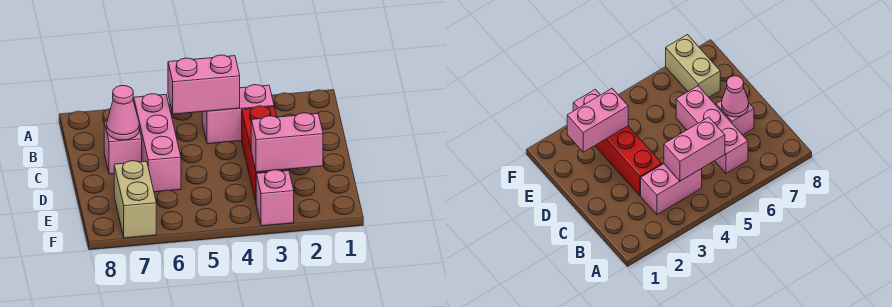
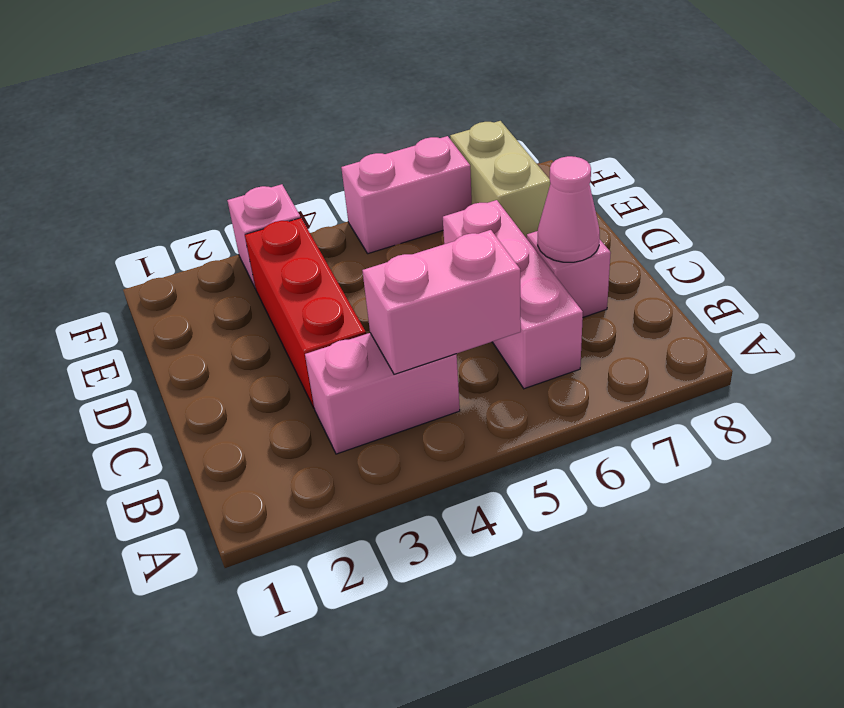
pink brick E2:E3 level 2 -> pink brick F5:F6 level 1

